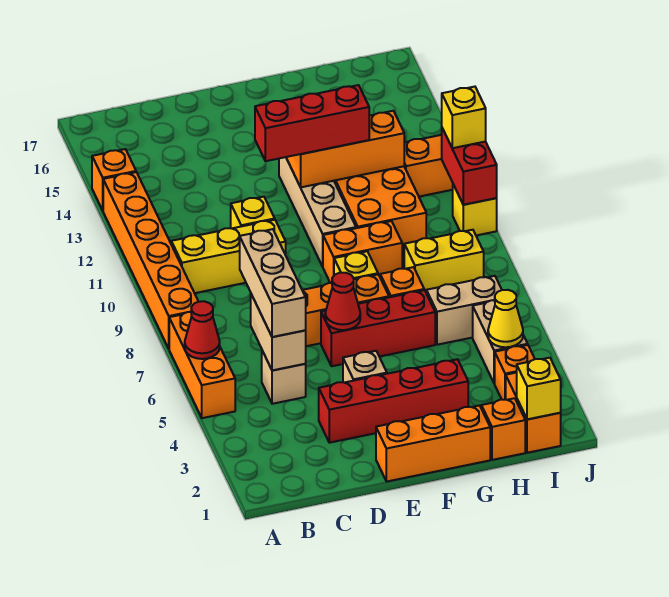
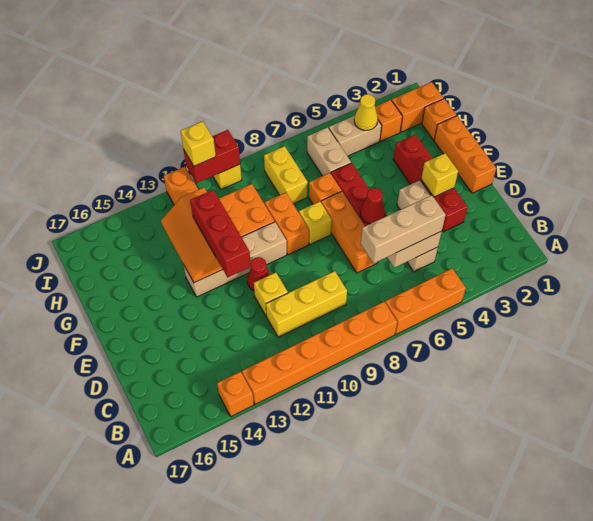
red cone A6 level 2 -> red cone E11 level 1
yellow brick B10:D10 level 1 -> yellow brick C9:C11 level 1
yellow brick I1 level 2 -> yellow brick E3 level 2

